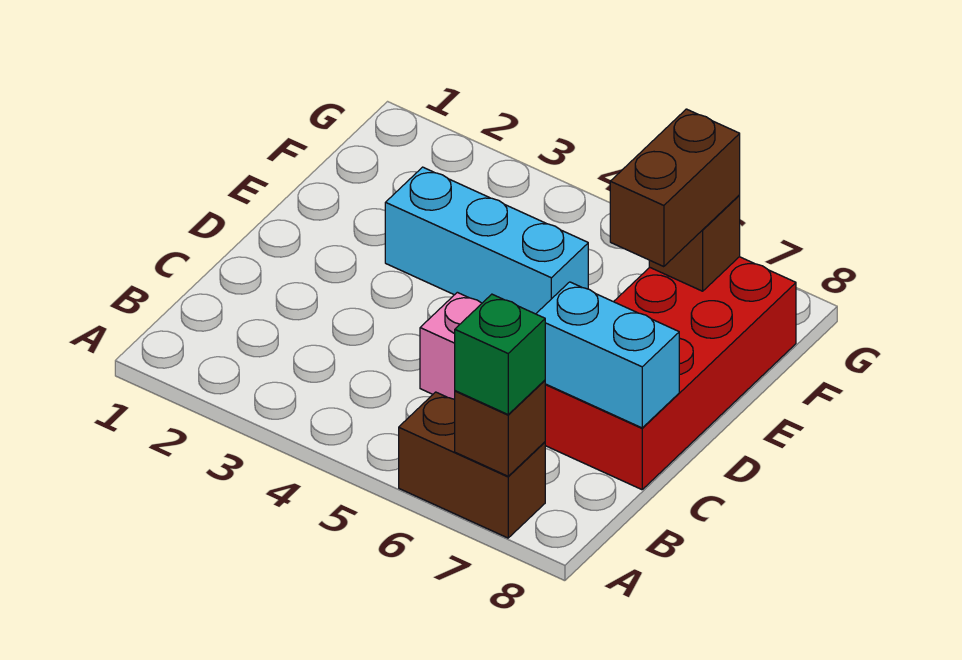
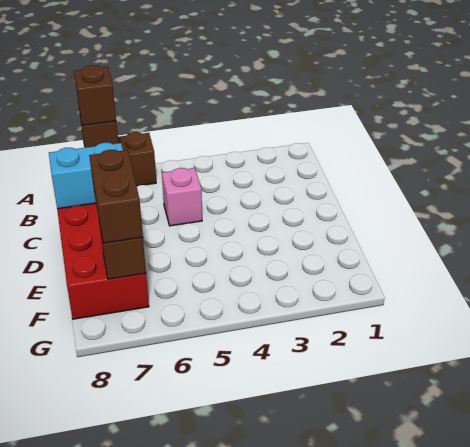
green brick A7 level 3 -> brown brick A7 level 3
cyan brick E3:E5 level 1 -> none

